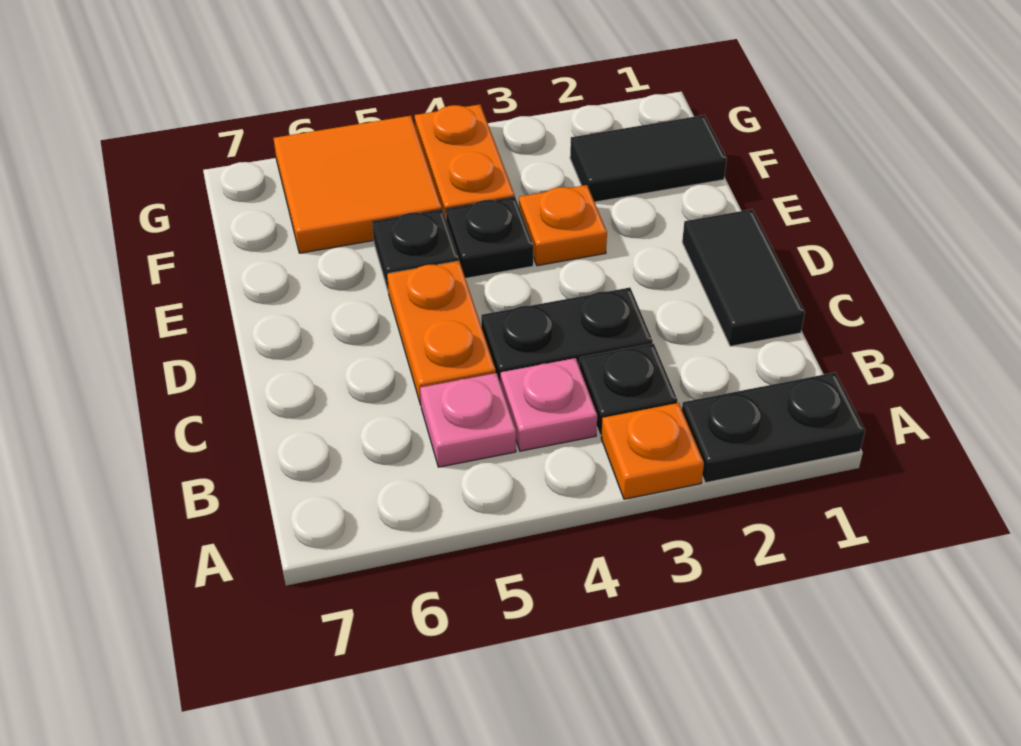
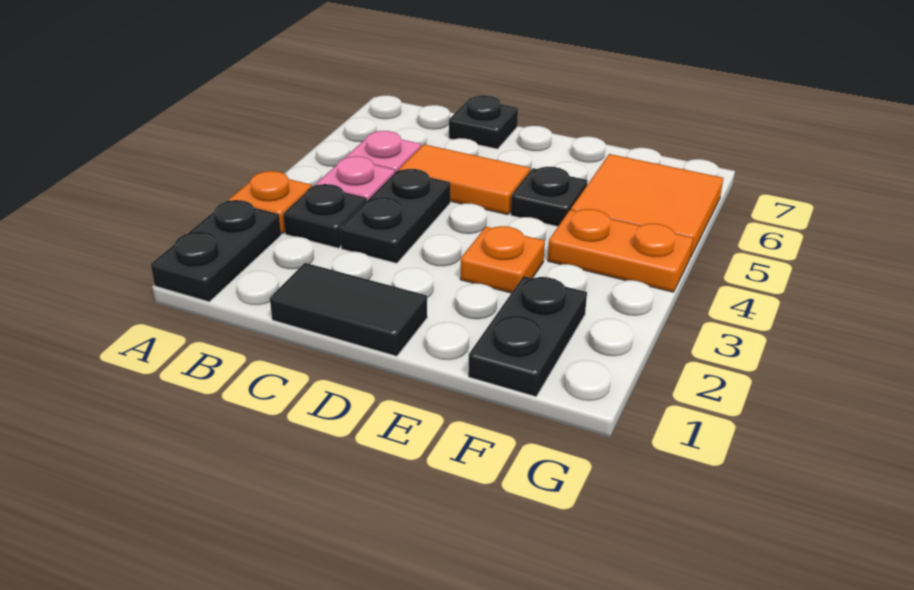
orange plate C5:D5 level 1 -> orange tile C5:D5 level 1
black plate E4 level 1 -> black plate C7 level 1
black tile F1:F2 level 1 -> black plate F1:F2 level 1

